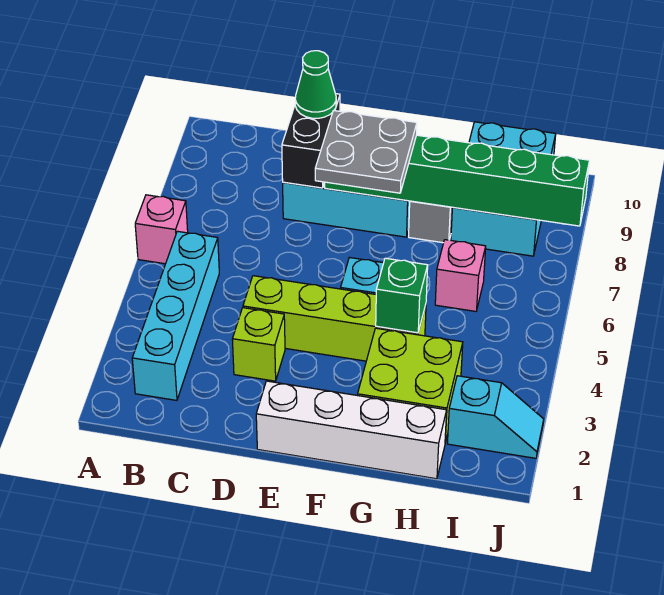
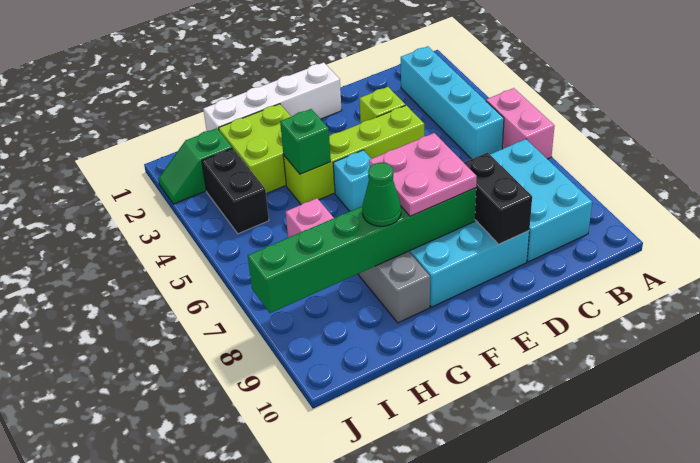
pink brick A6 level 1 -> pink brick A5:A6 level 1
green cone D9 level 3 -> green cone G8 level 3
grey plate E7:F8 level 3 -> pink plate E7:F8 level 3
cyan brick H8:I10 level 1 -> cyan brick B7:C9 level 1
cyan slope I2:J2 level 1 top I -> green slope I2:J2 level 1 top I
none -> black brick I3:I4 level 1

